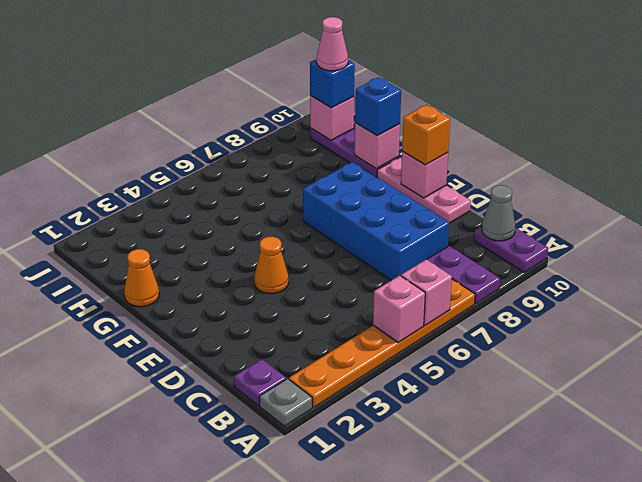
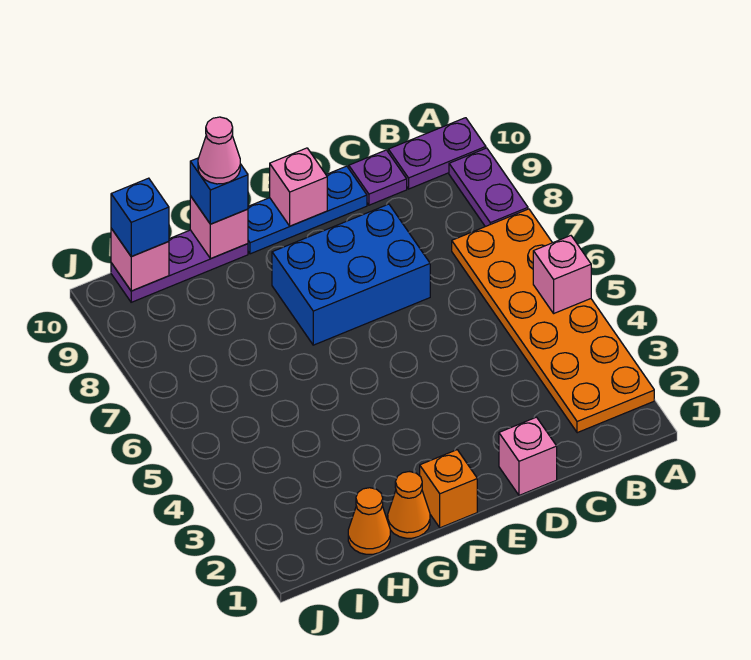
grey plate A1 level 1 -> none
orange plate A2:A7 level 1 -> orange plate A2:B7 level 1
pink brick A6 level 2 -> pink brick D1 level 1
purple plate A8:B8 level 1 -> purple plate A8:A9 level 1
purple plate B1 level 1 -> purple plate C10 level 1
grey cone B10 level 2 -> none
blue brick C7:F8 level 1 -> blue brick D7:F8 level 1
pink plate D10:F10 level 1 -> blue plate D10:F10 level 1
orange cone E4 level 1 -> orange cone H1 level 1
orange brick E10 level 3 -> orange brick F1 level 1
pink cone I10 level 4 -> pink cone G10 level 4

